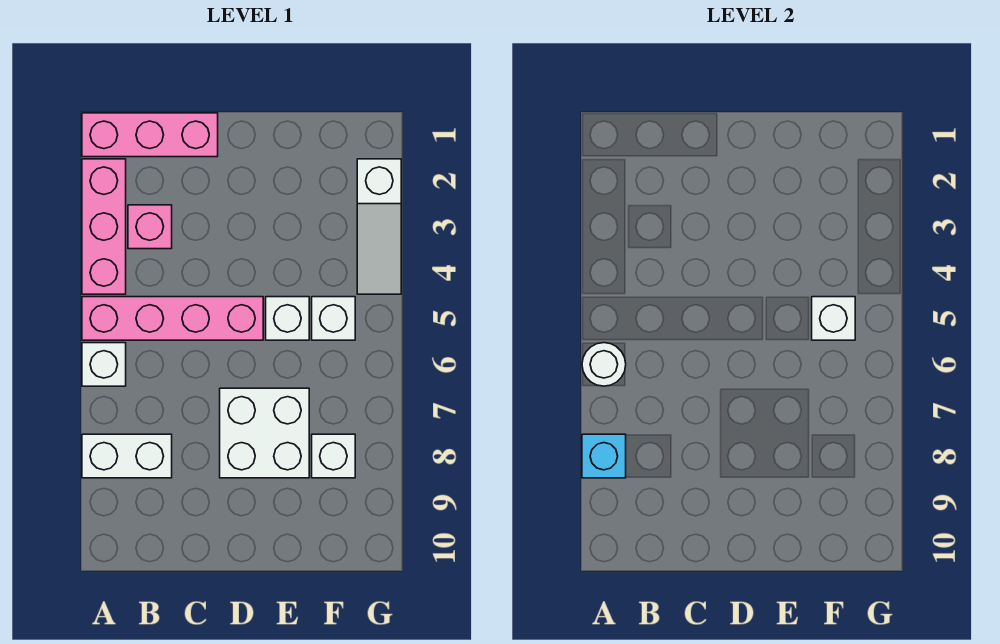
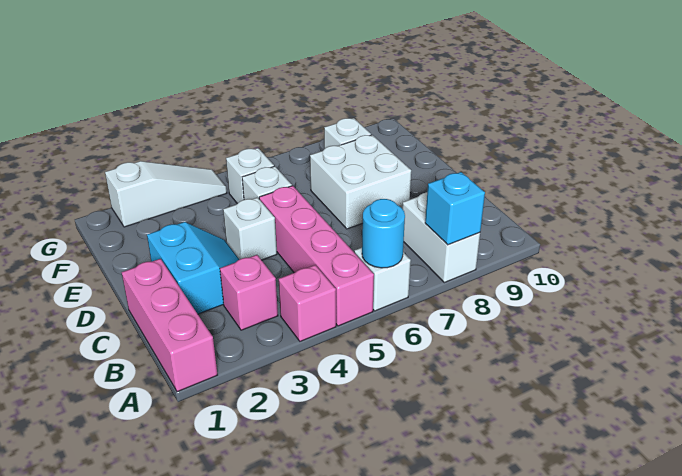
pink brick A2:A4 level 1 -> pink brick A4 level 1
white round brick A6 level 2 -> cyan round brick A6 level 2
none -> cyan slope C2:D3 level 1 top 2
white brick F5 level 2 -> white brick D4 level 1

